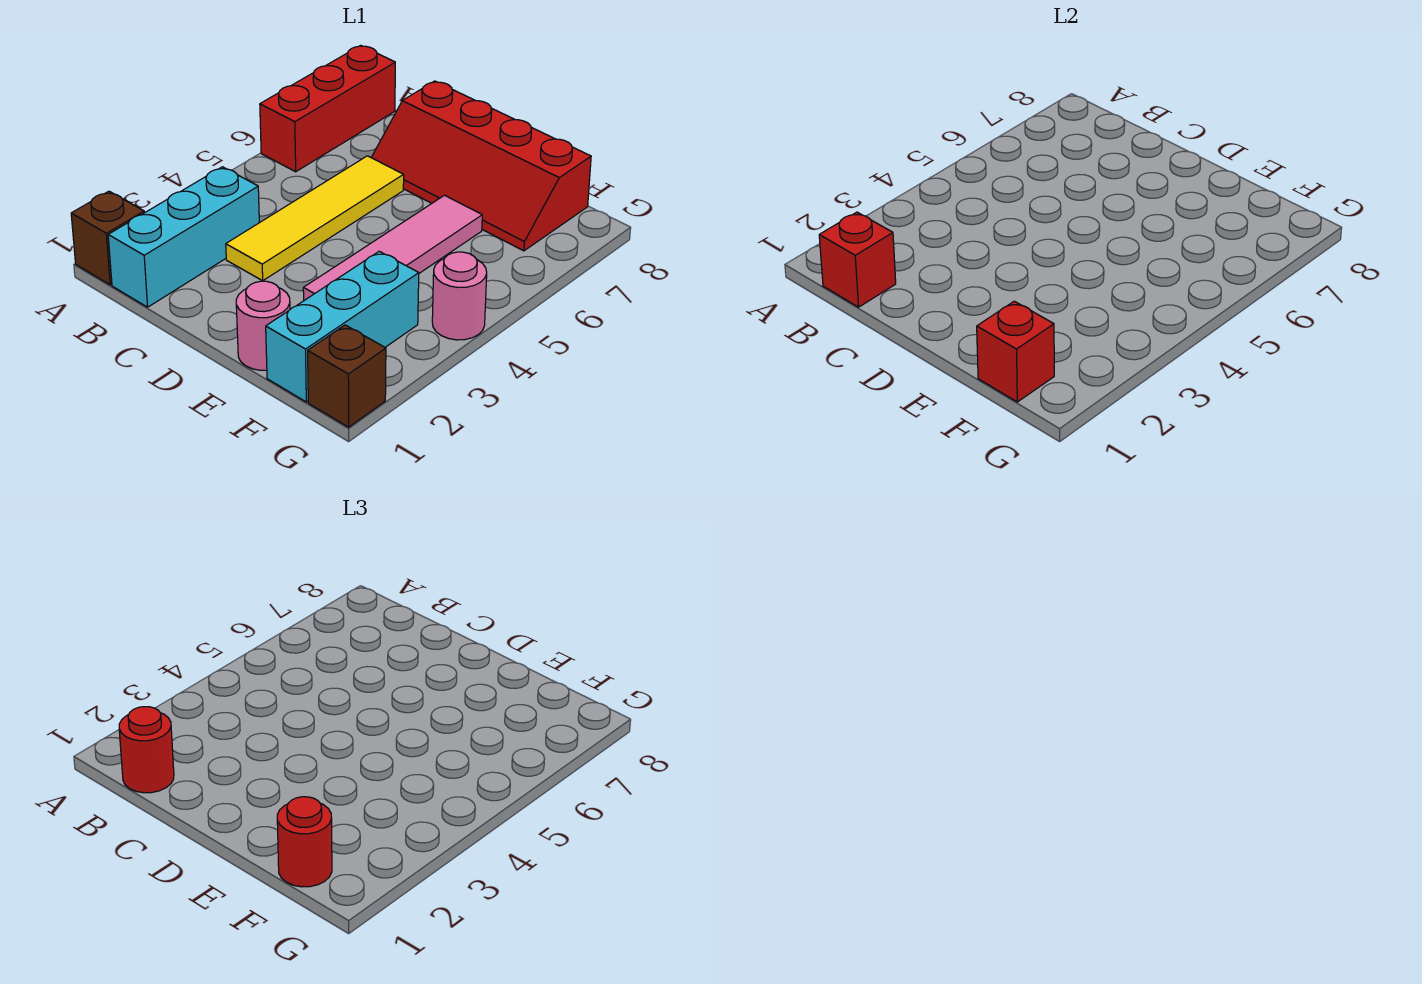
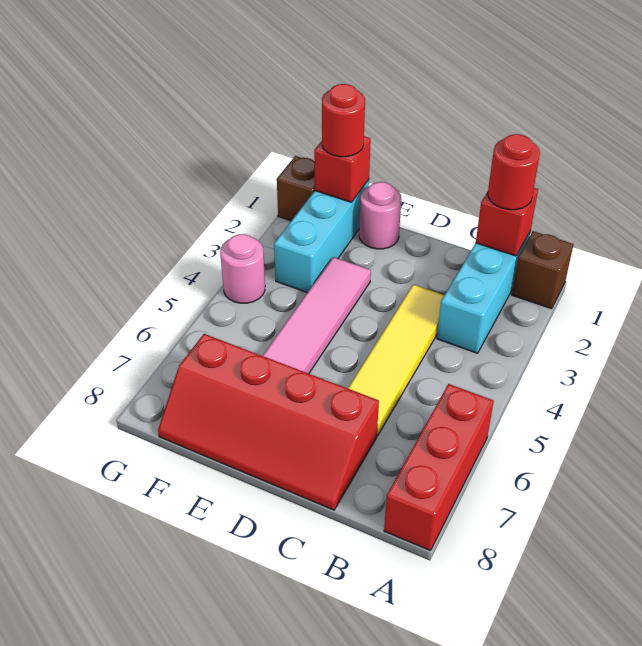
red slope C7:F8 level 1 top 8 -> red slope C7:F8 level 1 top 7

